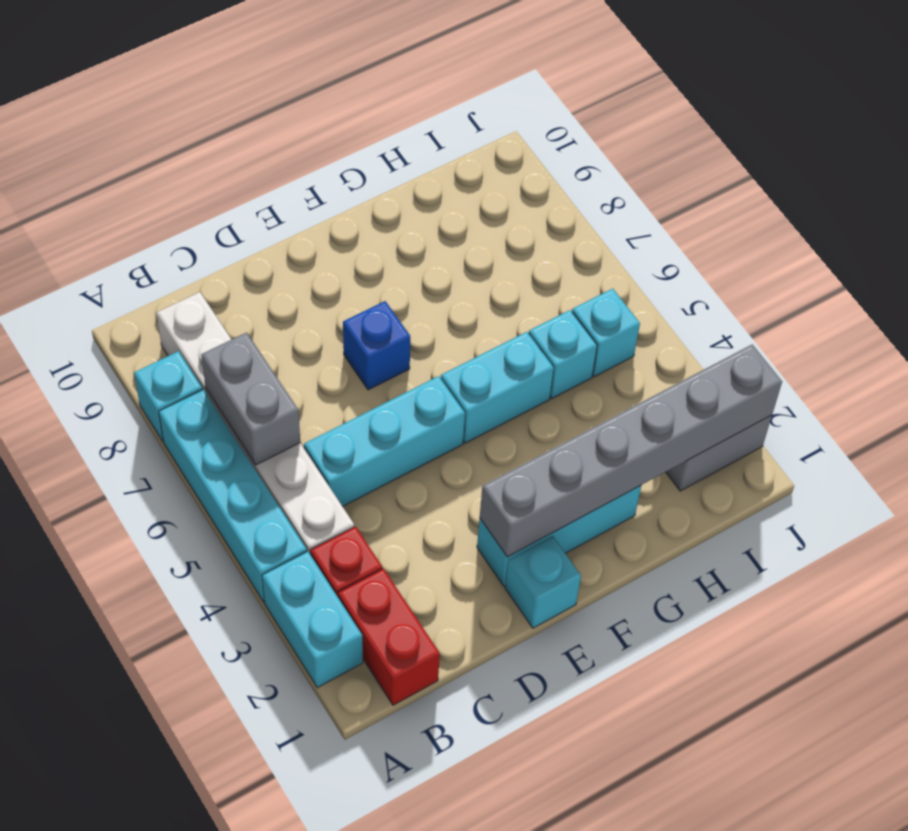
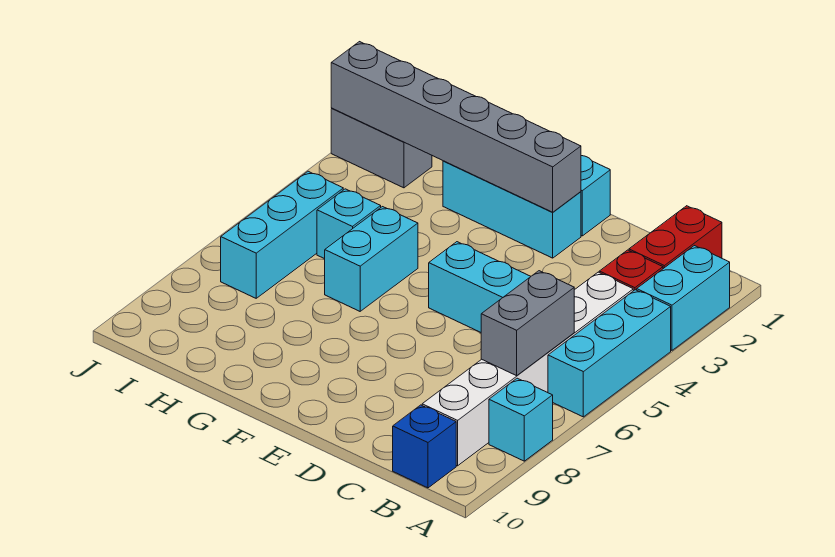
cyan brick A4:A7 level 1 -> cyan brick A4:A6 level 1
blue brick E7 level 1 -> blue brick B10 level 1
cyan brick F5:G5 level 1 -> cyan brick G5:G6 level 1
cyan brick I5 level 1 -> cyan brick I5:I7 level 1

